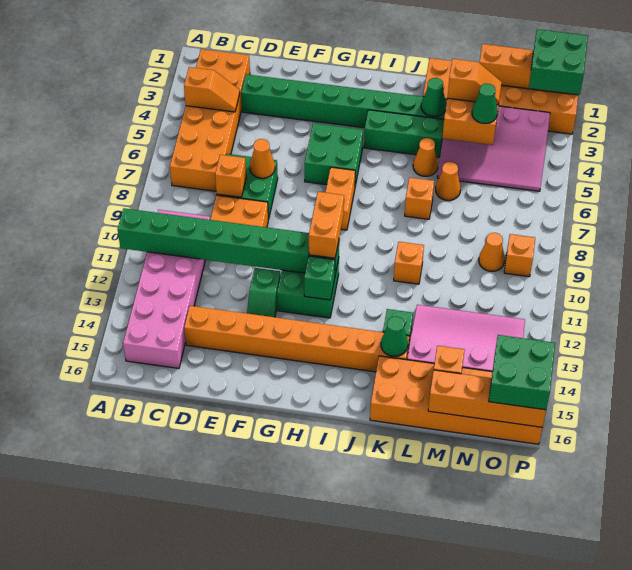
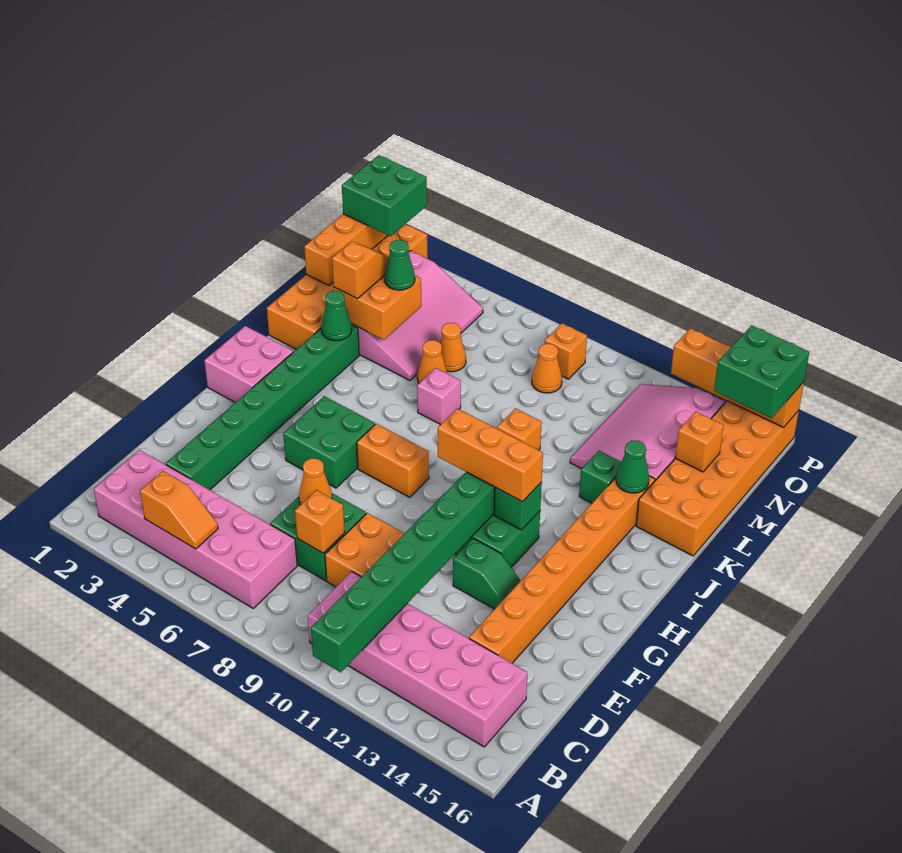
orange brick B2:C7 level 1 -> pink brick B2:C7 level 1
orange slope B4:C4 level 2 top B -> orange slope B4:B5 level 2 top 4
none -> pink brick H1:I2 level 1
orange brick H10:H11 level 3 -> orange brick H10:H12 level 3
green brick I4:K4 level 1 -> none
orange cone K5 level 1 -> orange cone M6 level 1
orange brick K7 level 1 -> pink brick K7 level 1
orange brick M16:P16 level 2 -> orange brick P13:P16 level 2

